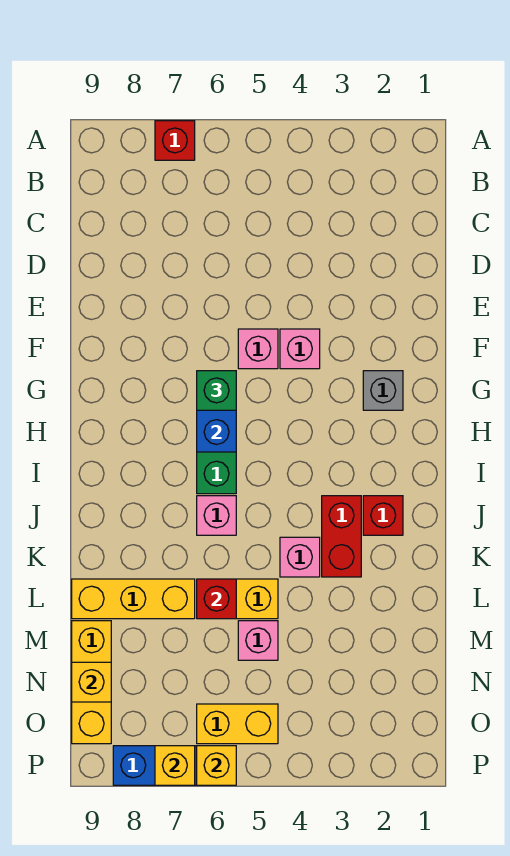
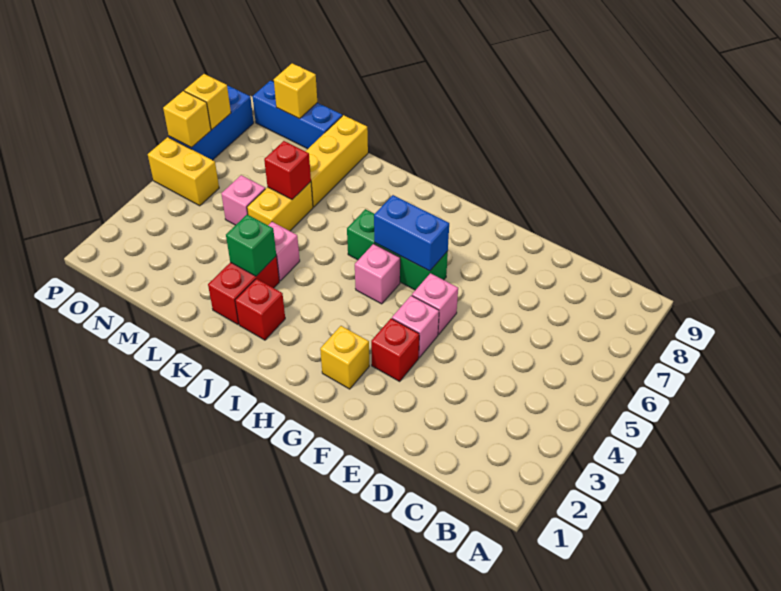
red brick A7 level 1 -> red brick F3 level 1
grey brick G2 level 1 -> yellow brick G2 level 1
green brick G6 level 3 -> green brick K3 level 2
red brick J3:K3 level 1 -> red brick K2:K3 level 1
pink brick J6 level 1 -> pink brick H5 level 1
yellow brick M9:O9 level 1 -> blue brick M9:O9 level 1
yellow brick O5:O6 level 1 -> yellow brick O5:P5 level 1

